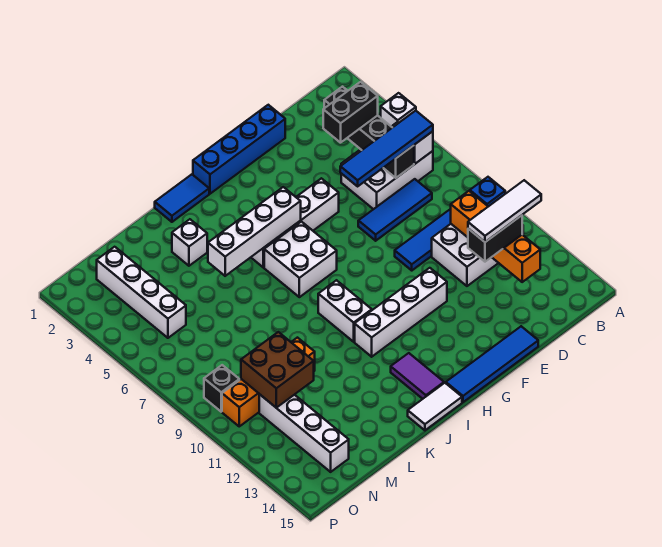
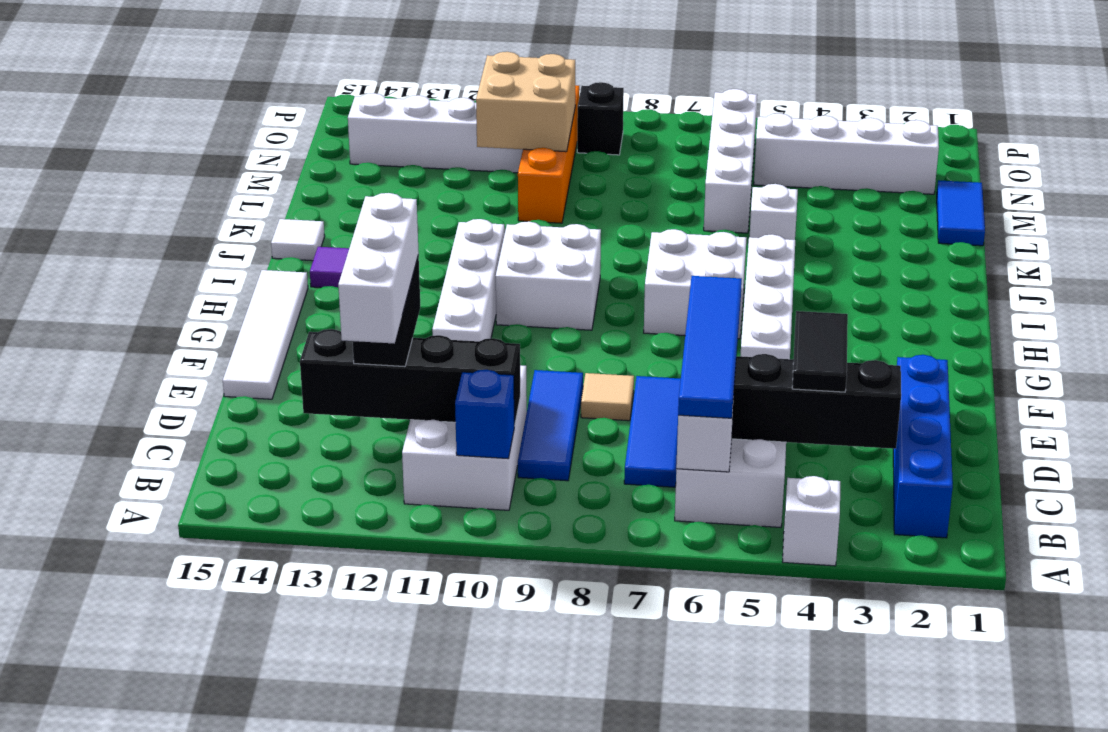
white tile B12:D12 level 4 -> white brick B12:D12 level 4
black brick C4:D4 level 3 -> black tile C4:D4 level 3
orange brick C10:C13 level 2 -> black brick C10:C13 level 2
blue brick E1:H1 level 1 -> blue brick B2:E2 level 1
none -> tan tile E8 level 1
blue tile E15:H15 level 1 -> white tile E15:H15 level 1
white brick H5:K5 level 2 -> white brick L6:O6 level 1
blue tile I1:J1 level 1 -> blue tile L1:M1 level 1
white brick I9:I10 level 1 -> white brick H9:I10 level 1
white tile I15:J15 level 1 -> white tile J15 level 1
white brick K3 level 1 -> white brick K5 level 1
brown brick M10:N11 level 2 -> tan brick M10:N11 level 2

